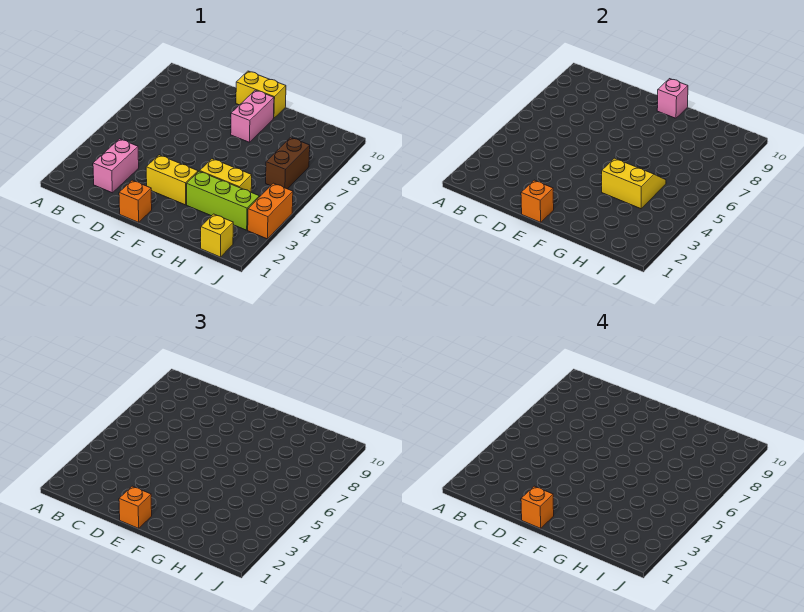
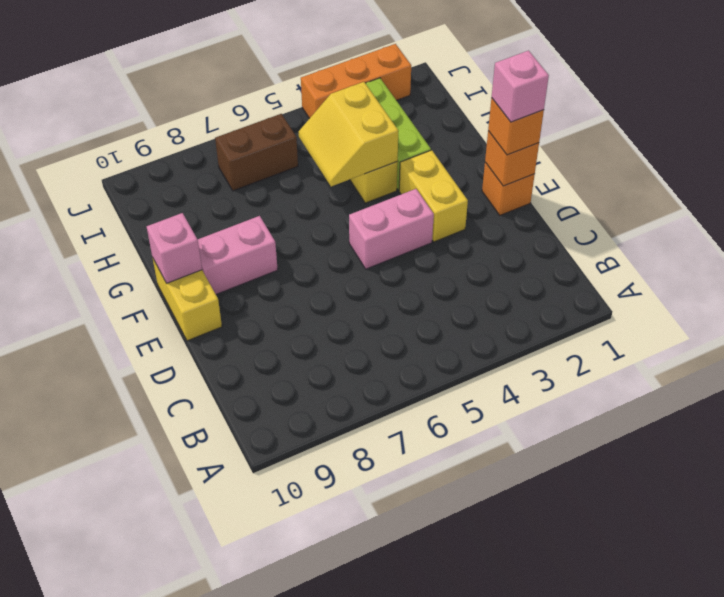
pink brick C2:C3 level 1 -> pink brick E4:E5 level 1
orange brick E1 level 4 -> pink brick E1 level 4
yellow brick I1 level 1 -> none
orange brick J3:J4 level 1 -> orange brick J2:J4 level 1

